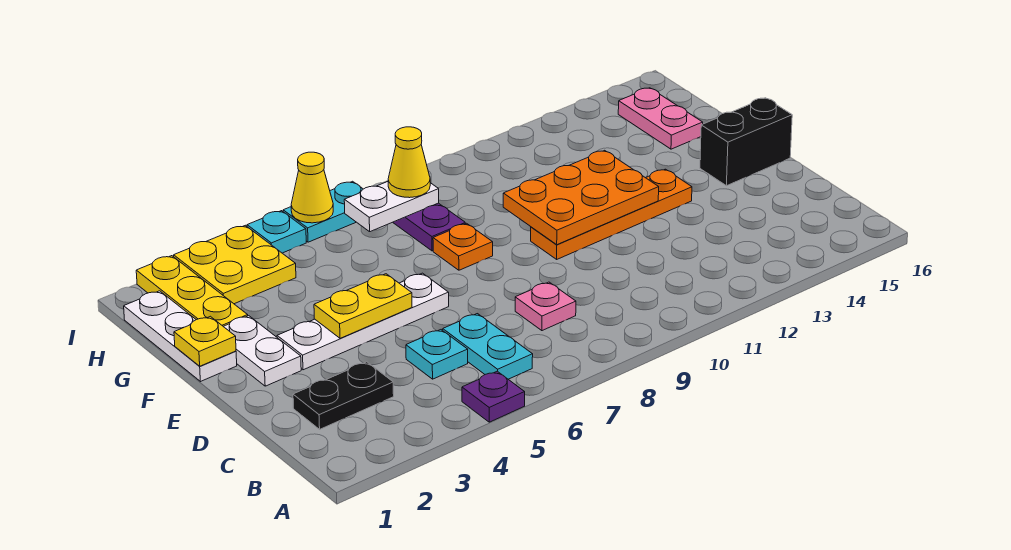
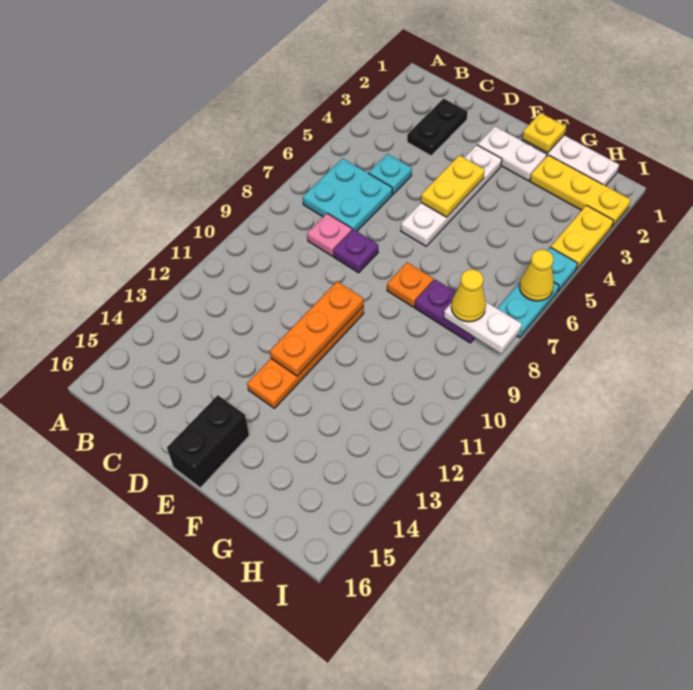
purple plate A5 level 1 -> purple plate D8 level 1
cyan plate B6:C6 level 1 -> cyan plate B6:C7 level 1
orange plate E10:F12 level 2 -> orange plate E10:E12 level 2
pink plate G15:H15 level 1 -> none
yellow plate H3:I4 level 1 -> yellow plate I3:I4 level 1
white plate H7:H8 level 2 -> white plate H8:I8 level 2

